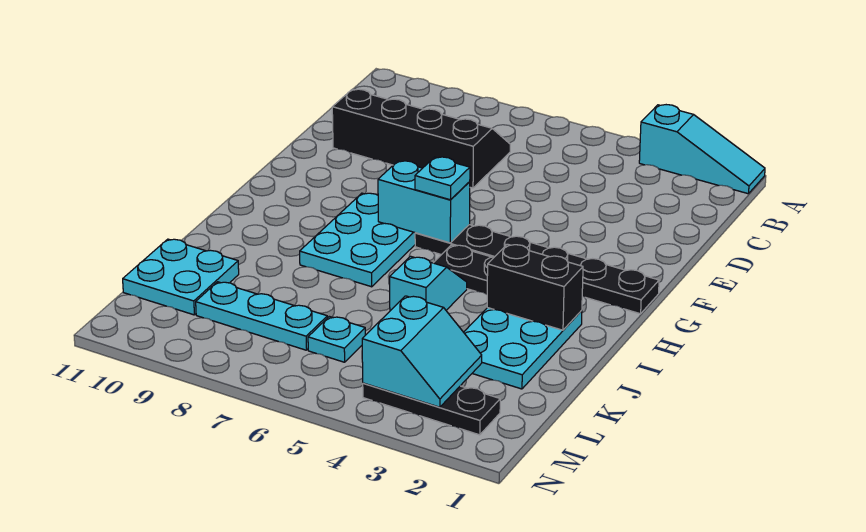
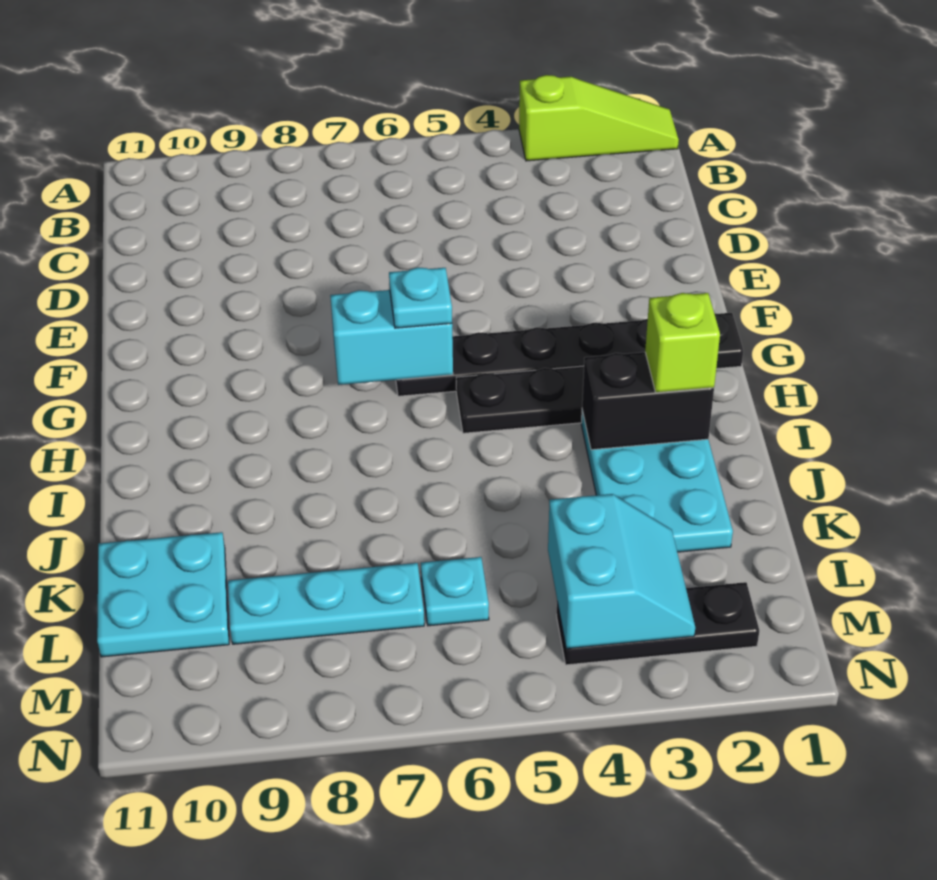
cyan slope A1:A3 level 1 top 3 -> lime slope A1:A3 level 1 top 3
black slope C7:D10 level 1 top D -> none
cyan plate G7:I8 level 1 -> none
none -> lime brick I2 level 3
cyan slope I5:J5 level 1 top J -> none

